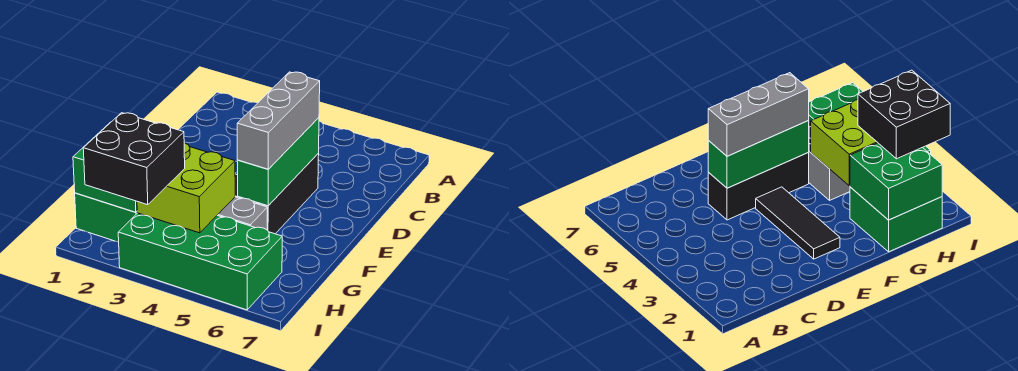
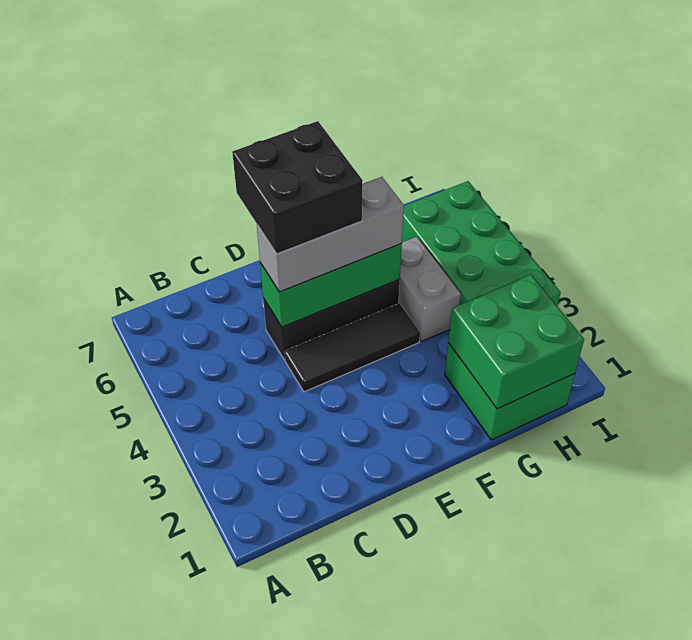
black tile E2:E4 level 1 -> black tile D4:F4 level 1
lime brick G3:H4 level 2 -> none
black brick H2:I3 level 3 -> black brick D5:E6 level 4

